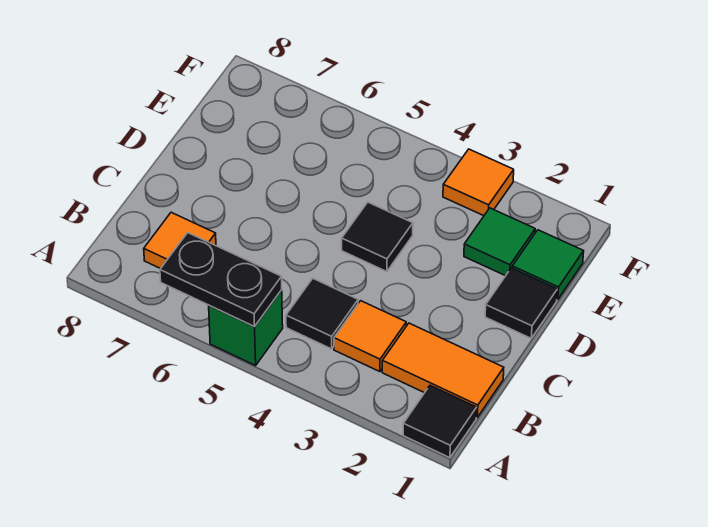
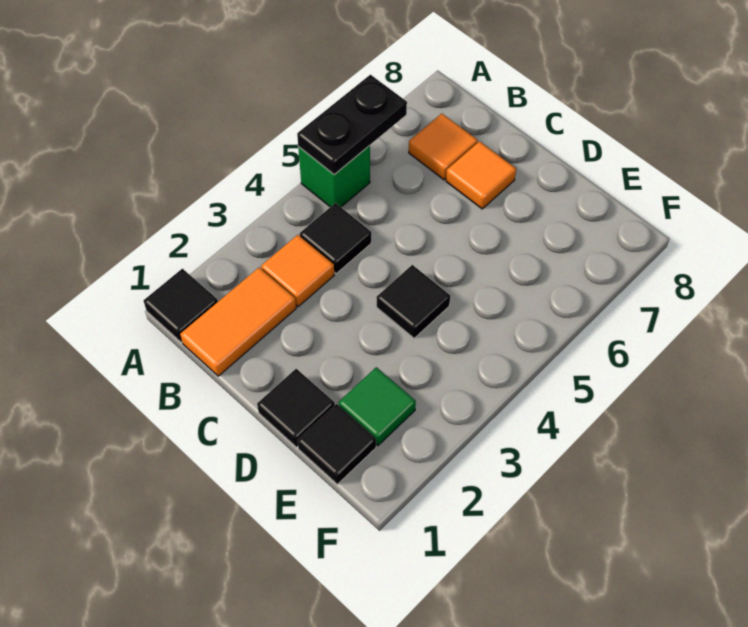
green tile E1 level 1 -> black tile E1 level 1
orange tile F3 level 1 -> orange tile C7 level 1

